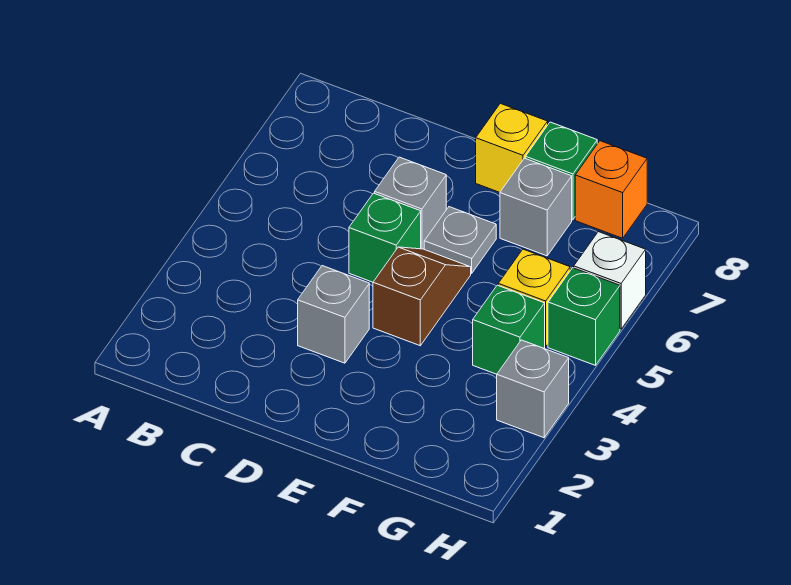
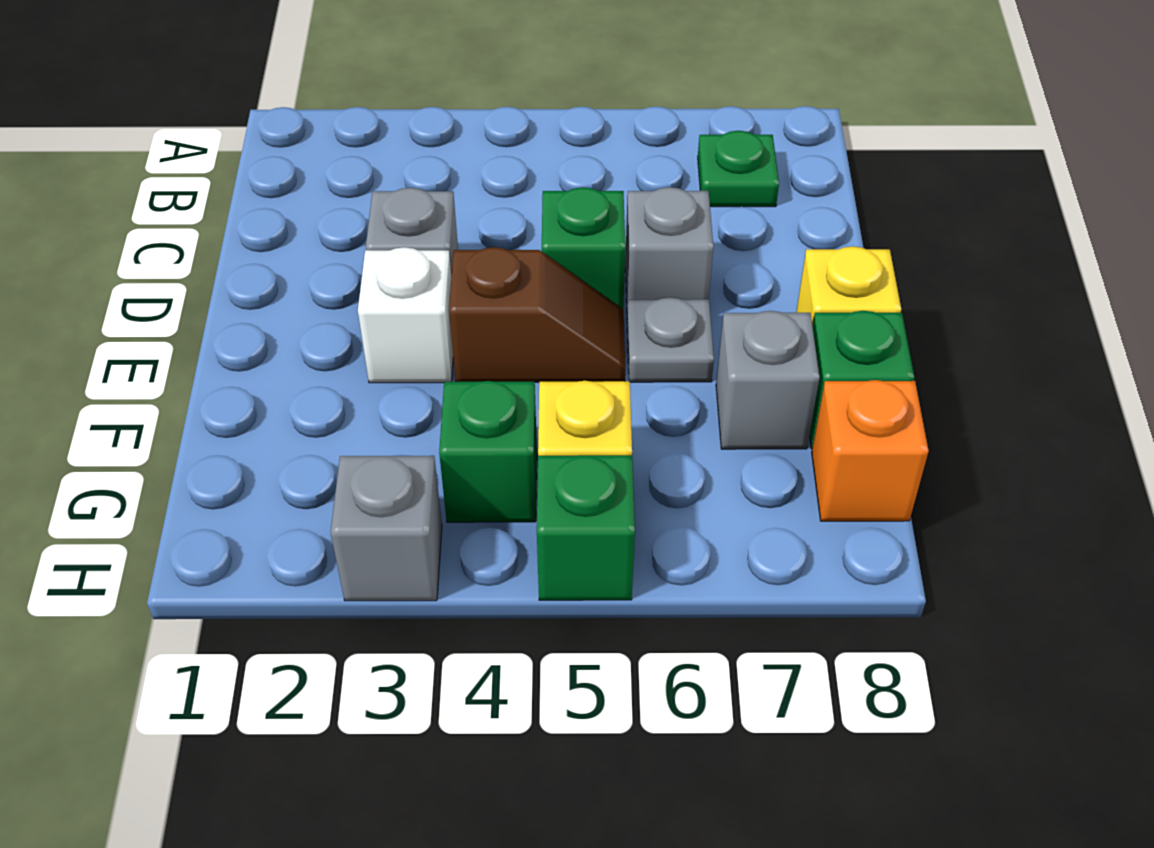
none -> green plate B7 level 1
white brick H6 level 1 -> white brick E3 level 1

